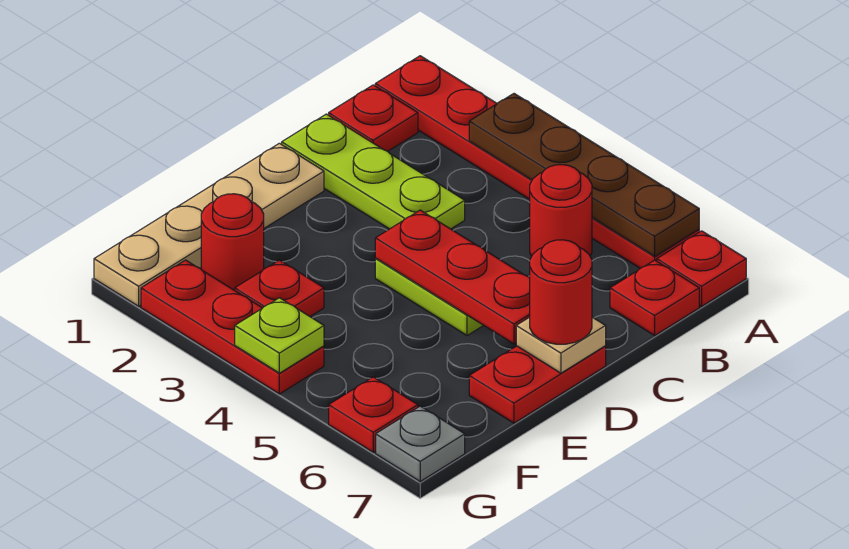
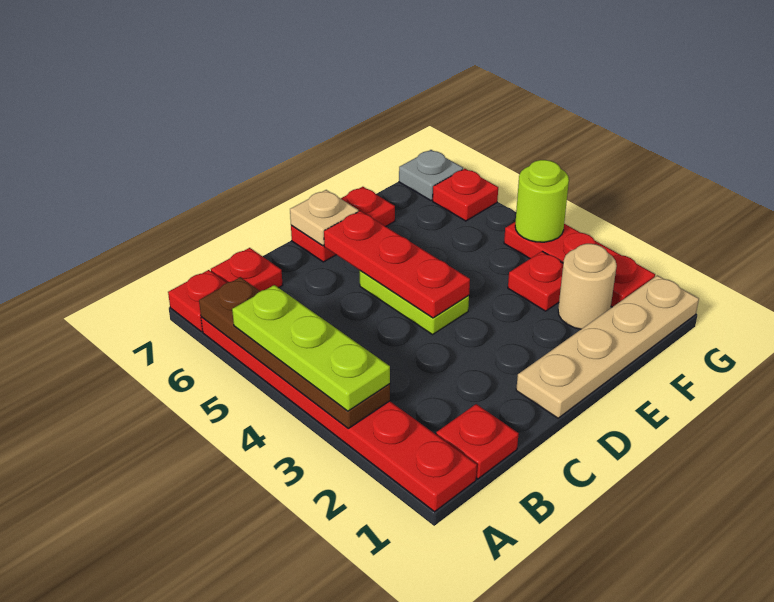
red round brick B5 level 1 -> none
lime plate C1:C3 level 1 -> lime plate A3:A5 level 3
red round brick D7 level 3 -> none
red round brick F2 level 1 -> tan round brick F2 level 1
lime plate G4 level 2 -> lime round brick G4 level 2

